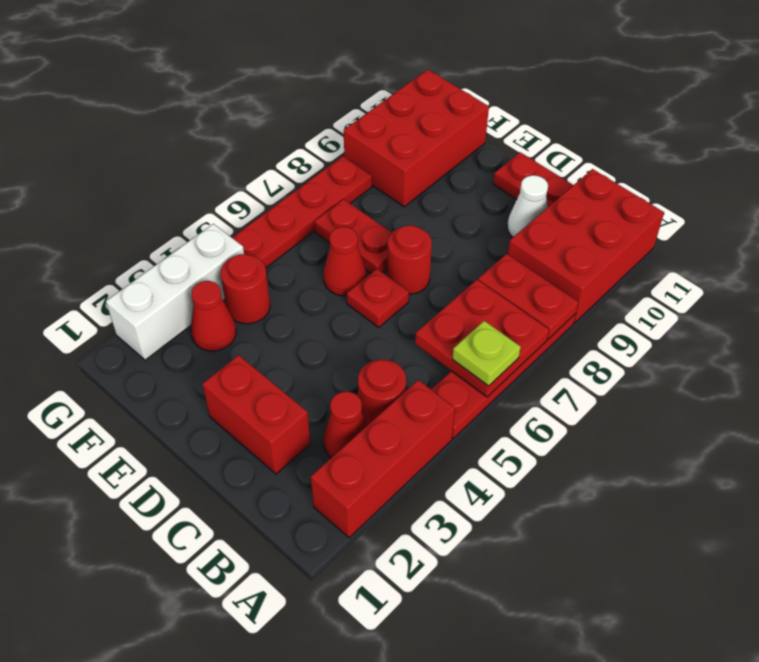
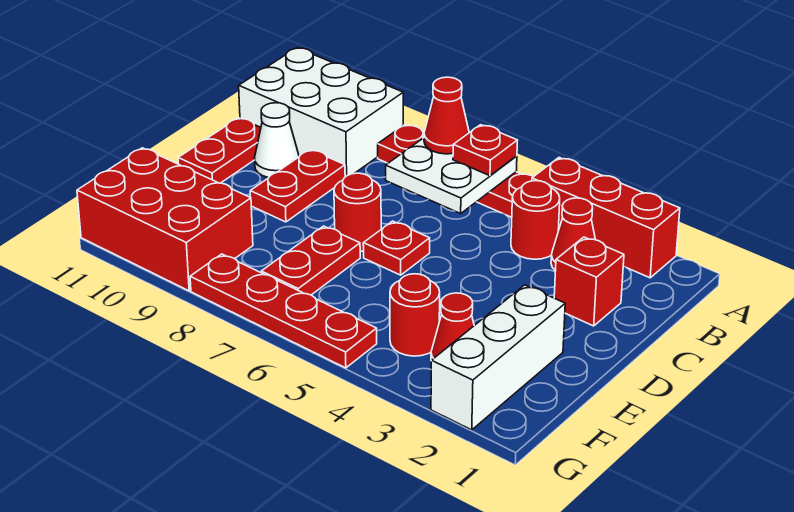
red plate A6:B7 level 2 -> white plate A6:B7 level 2
lime plate A6 level 3 -> red plate A6 level 3
red plate A8:B8 level 2 -> red plate C9:D9 level 1
red brick A9:B11 level 1 -> white brick A9:B11 level 1
red brick C2:D2 level 1 -> red brick C2 level 1
red cone E6 level 1 -> red cone A7 level 3
white brick G2:G4 level 1 -> white brick E2:G2 level 1

